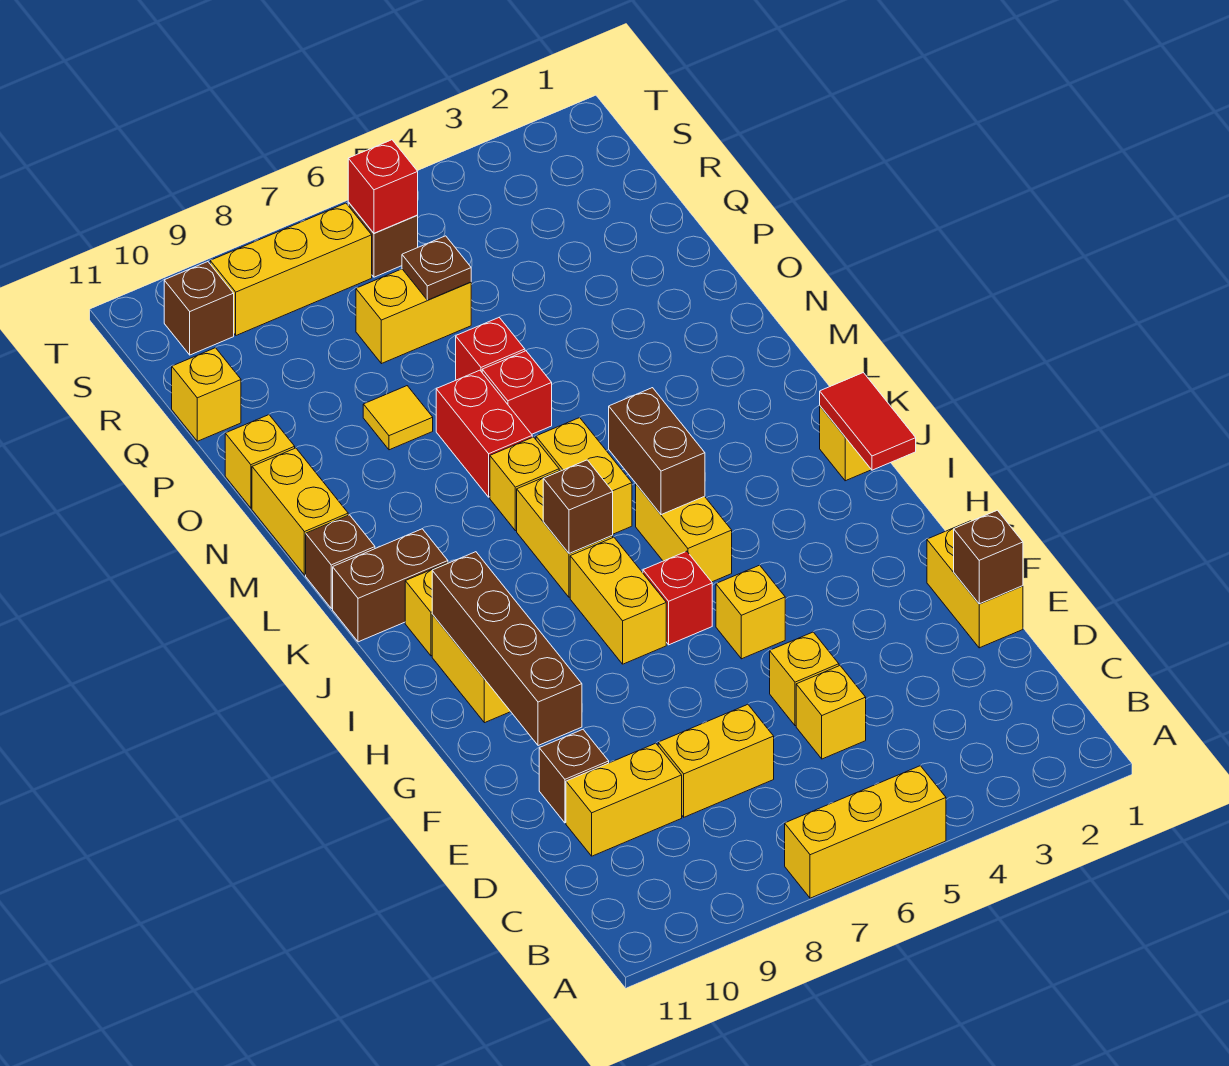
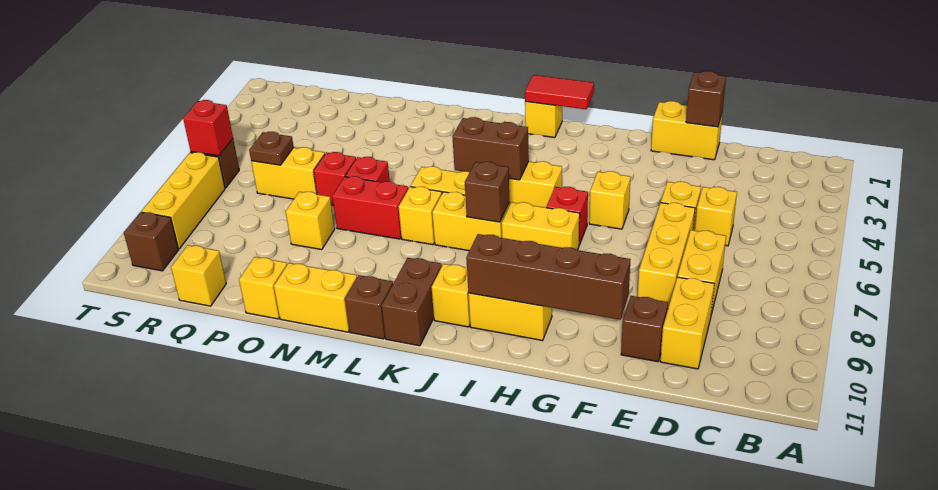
yellow brick A5:A7 level 1 -> yellow brick E6:E8 level 1
yellow tile O8 level 1 -> yellow brick O8 level 1
yellow brick Q6:Q7 level 1 -> yellow brick P6:Q6 level 1

